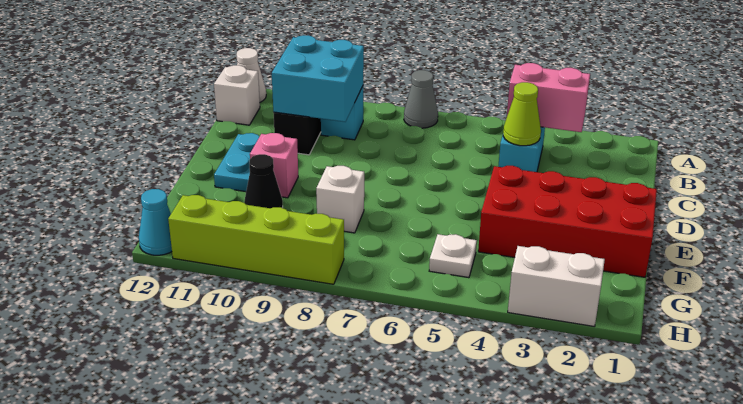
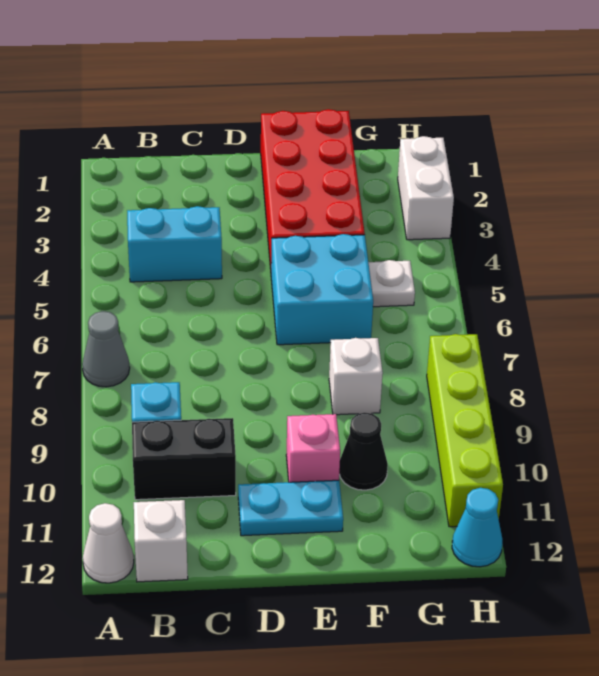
pink brick B3:B4 level 2 -> none
cyan brick B9:C10 level 2 -> cyan brick E5:F6 level 1
lime cone C4 level 2 -> none

